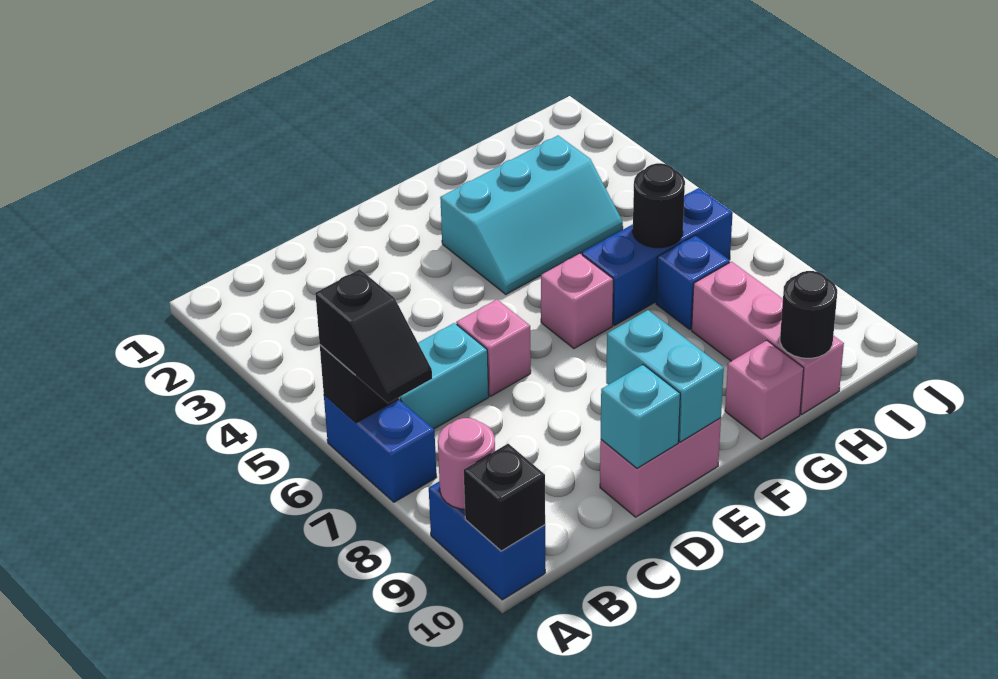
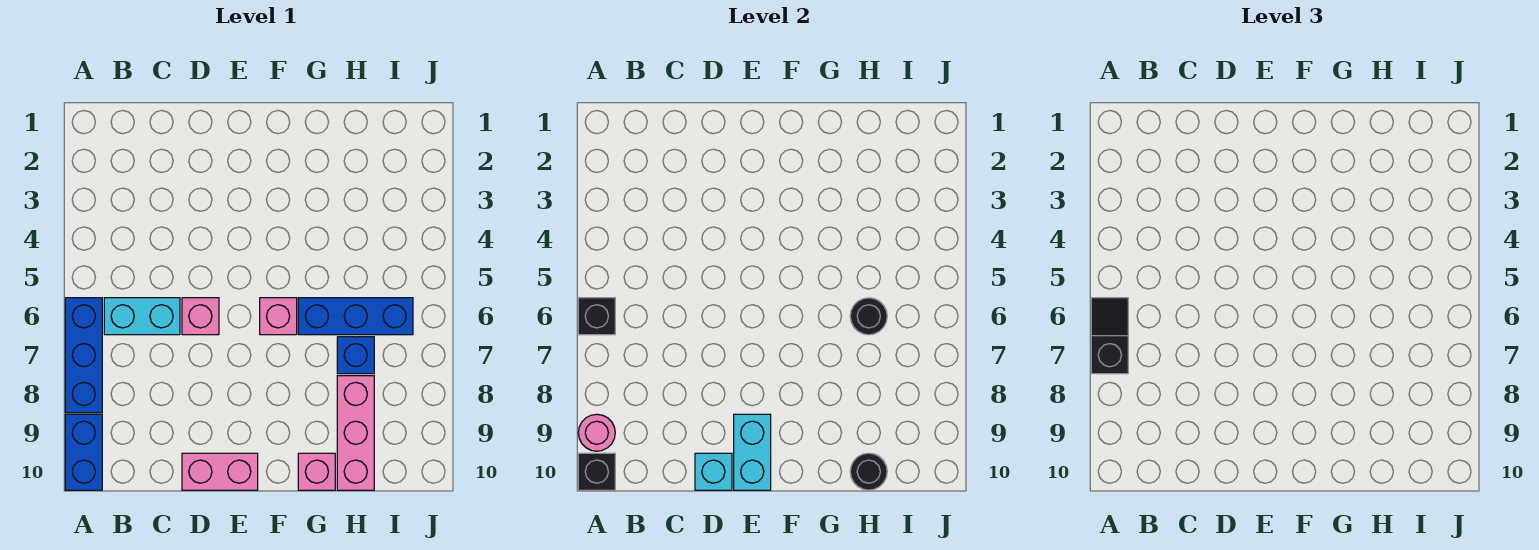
blue brick A6:A7 level 1 -> blue brick A6:A8 level 1
black slope A6:A7 level 3 top 6 -> black slope A6:A7 level 3 top 7
cyan slope F3:H4 level 1 top 3 -> none

